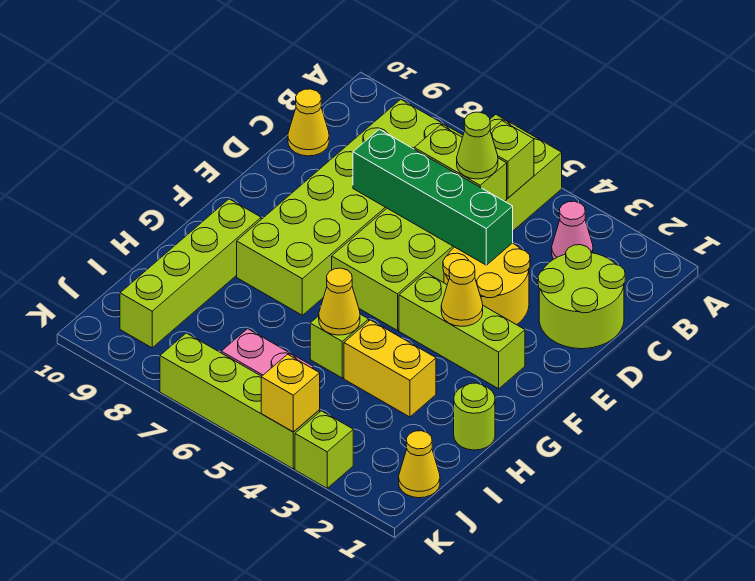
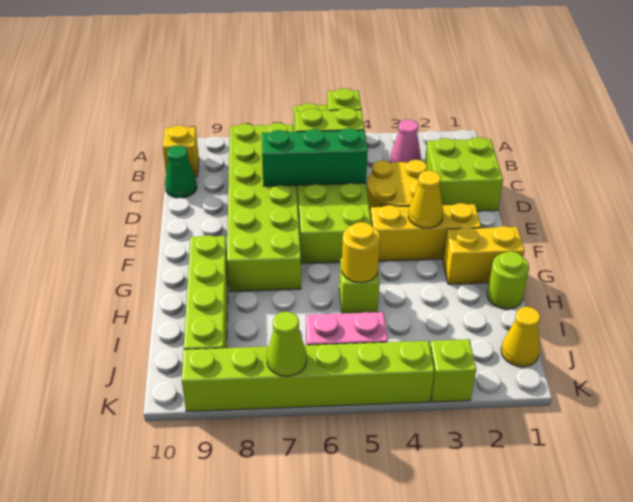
lime round brick C1:D2 level 1 -> lime brick C1:D2 level 1
lime cone C5 level 3 -> lime cone K7 level 2
yellow cone C10 level 1 -> green cone C10 level 1
green brick D4:D7 level 2 -> green brick D5:D7 level 2
lime brick F2:F4 level 1 -> yellow brick F2:F4 level 1
yellow brick H3:H4 level 1 -> yellow brick G1:G2 level 1
yellow cone H5 level 2 -> yellow round brick H5 level 2
lime brick K4:K7 level 1 -> lime brick K4:K9 level 1
yellow brick K4 level 2 -> yellow brick B10 level 1

